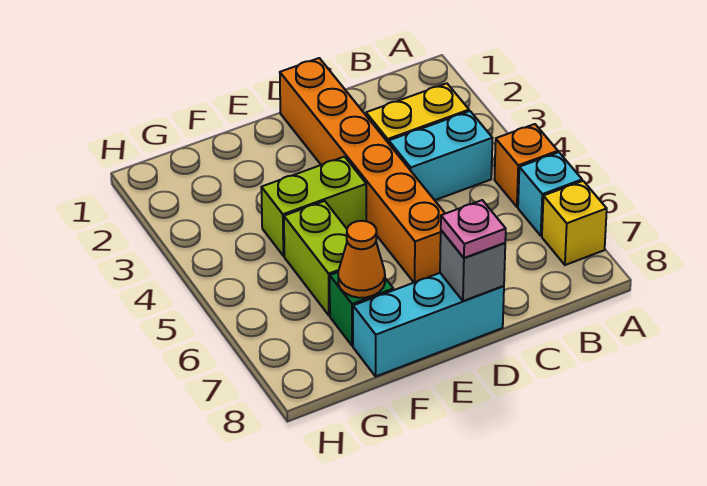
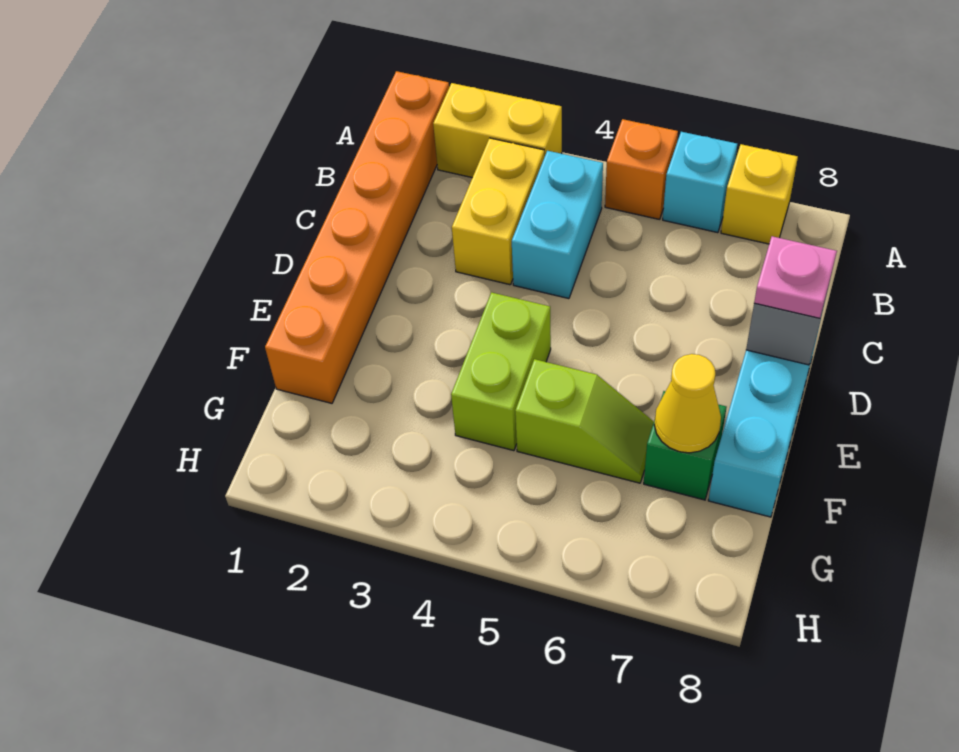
none -> yellow brick A2:A3 level 1
orange brick D1:D6 level 1 -> orange brick A1:F1 level 1
lime brick F5:F6 level 1 -> lime slope F5:F6 level 1 top 5
orange cone F7 level 2 -> yellow cone F7 level 2

